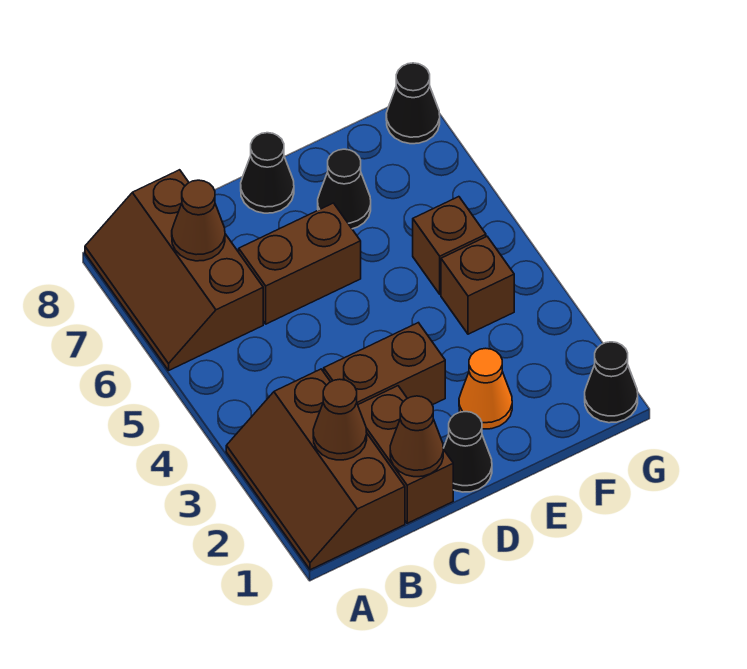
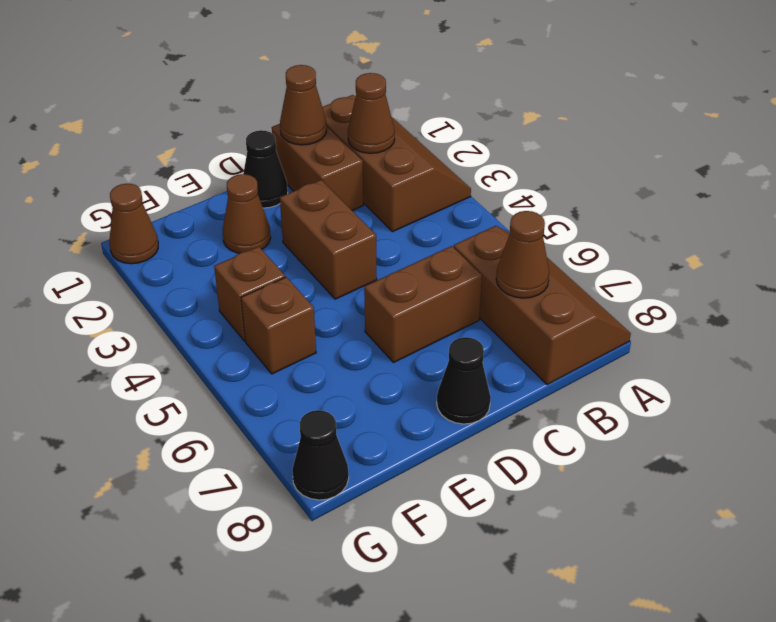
brown brick C3:D3 level 1 -> brown brick D3:D4 level 1
orange cone E2 level 1 -> brown cone E2 level 1
black cone E7 level 1 -> none
black cone G1 level 1 -> brown cone G1 level 1

